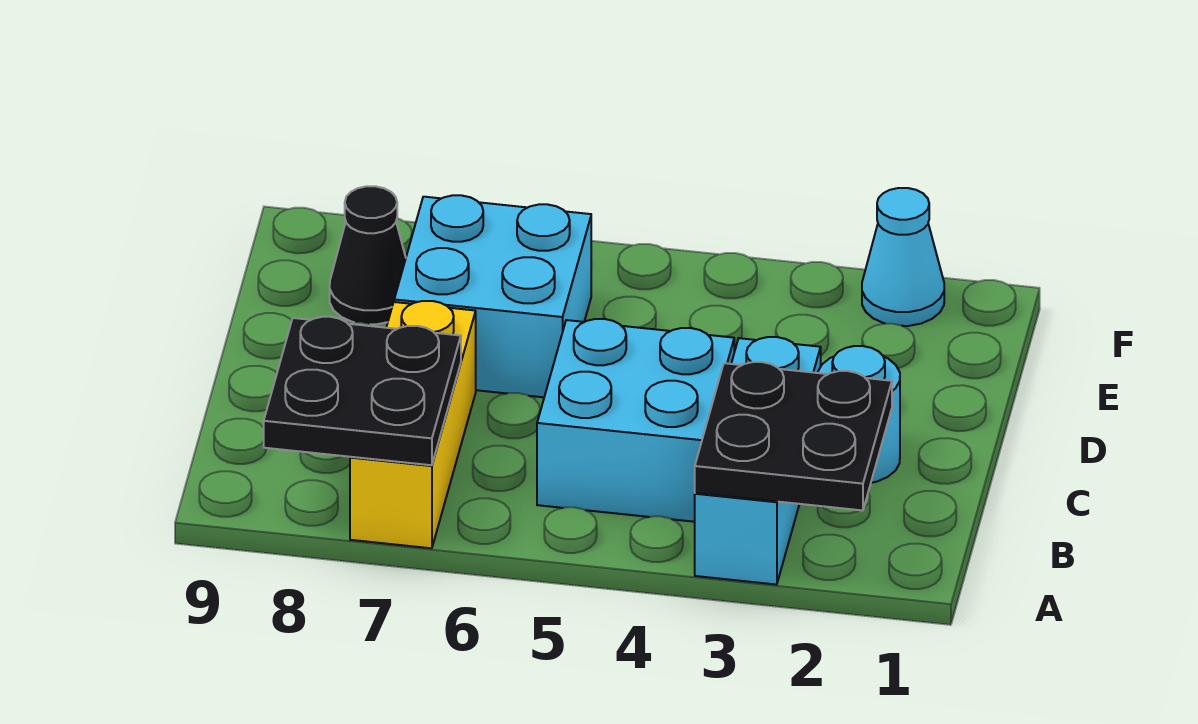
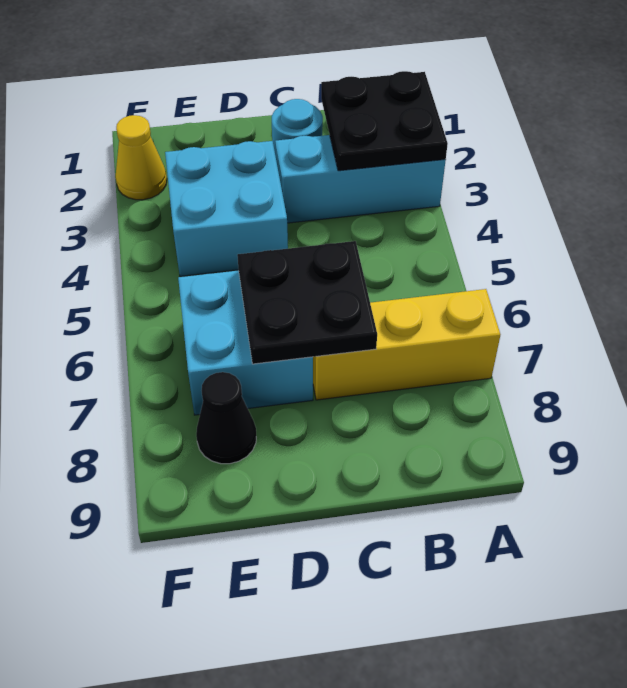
black plate A7:B8 level 2 -> black plate C6:D7 level 2
cyan brick B4:C5 level 1 -> cyan brick D3:E4 level 1
cyan cone F2 level 1 -> yellow cone F2 level 1

